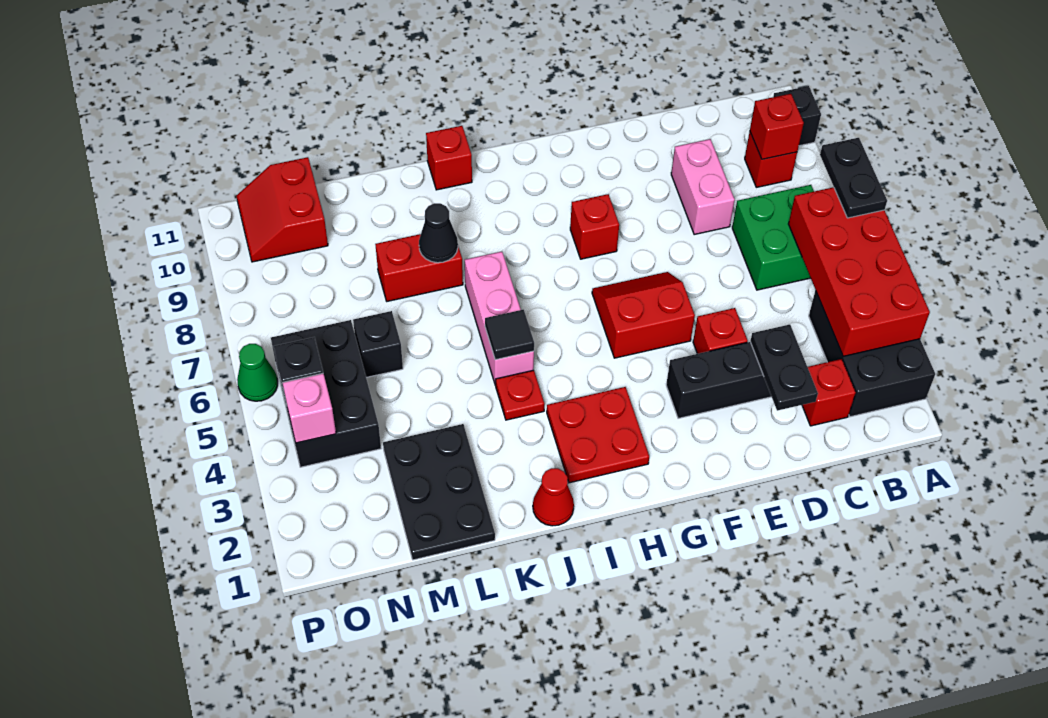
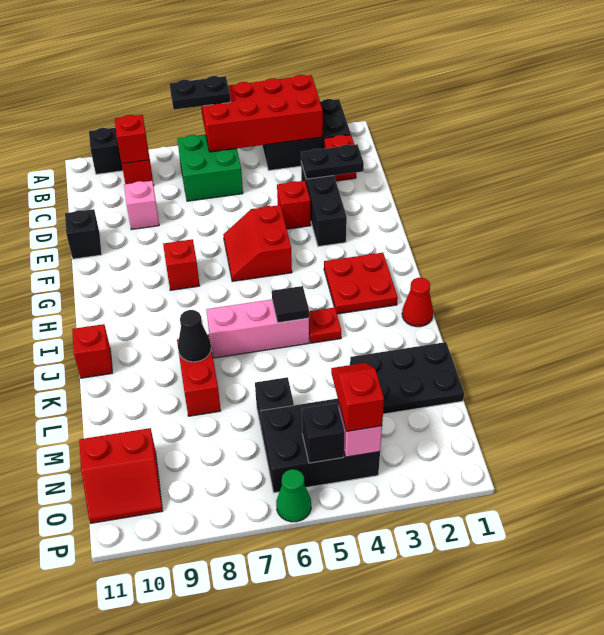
pink brick D8:D9 level 1 -> pink brick D9 level 1
none -> black brick E11 level 1
none -> red slope N4:O4 level 3 top O

